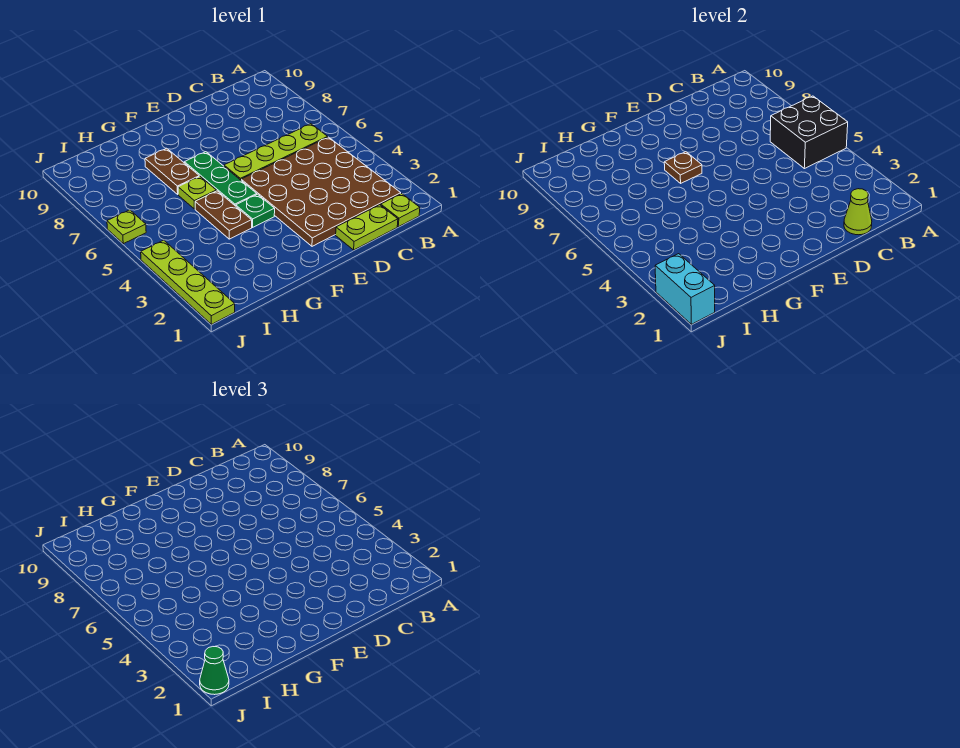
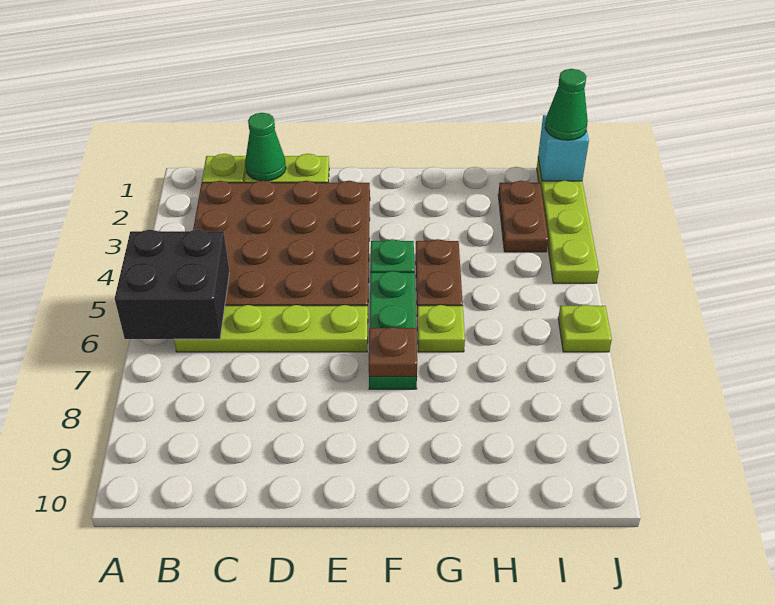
lime cone C1 level 2 -> green cone C1 level 2
brown plate G7:G8 level 1 -> brown plate I2:I3 level 1
cyan brick J1:J2 level 2 -> cyan brick J1 level 2

